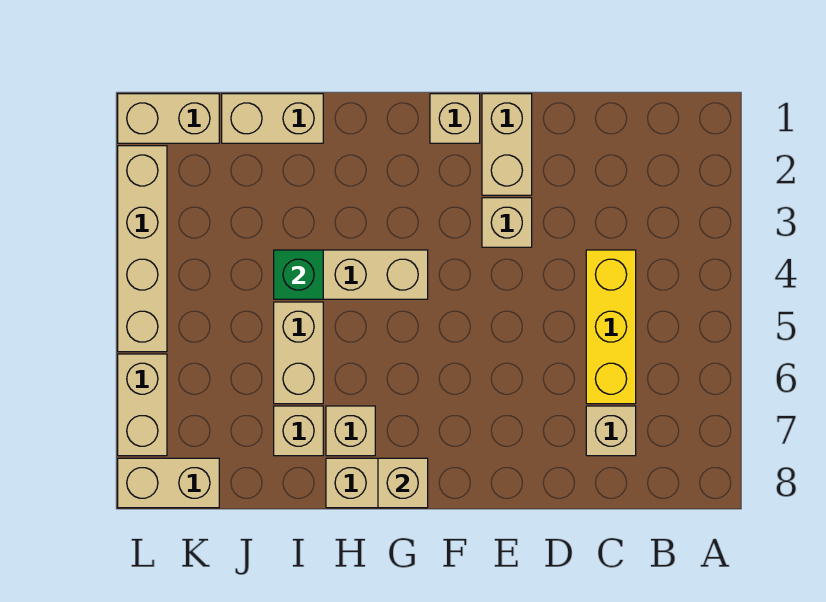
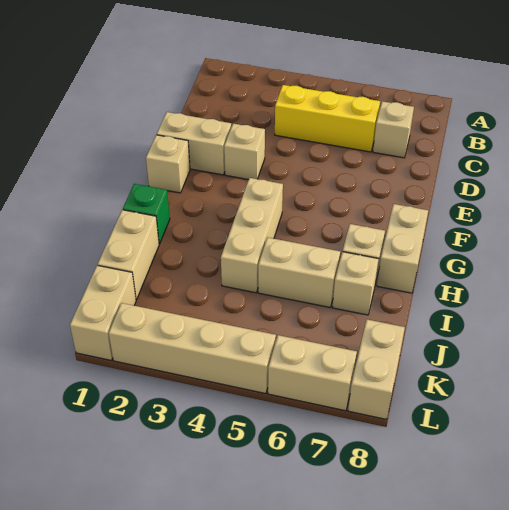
tan brick G8 level 2 -> none
green brick I4 level 2 -> green brick H1 level 1

